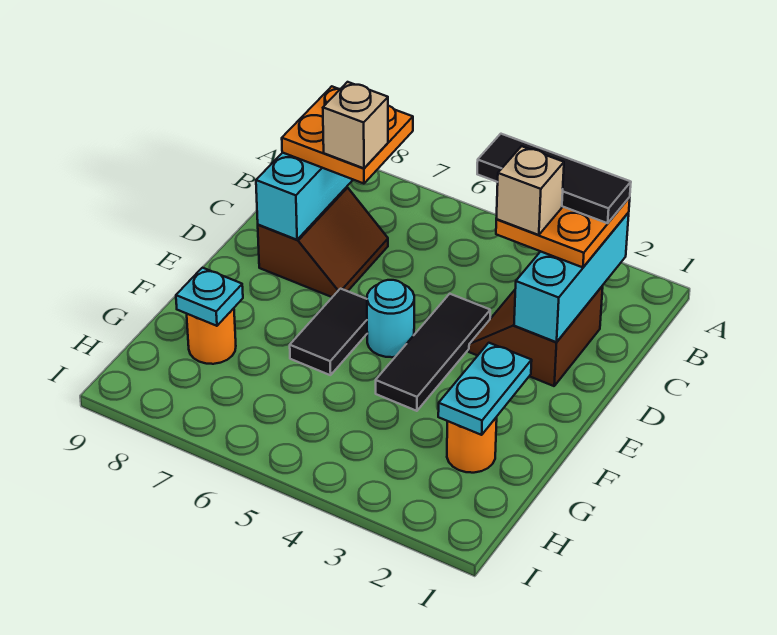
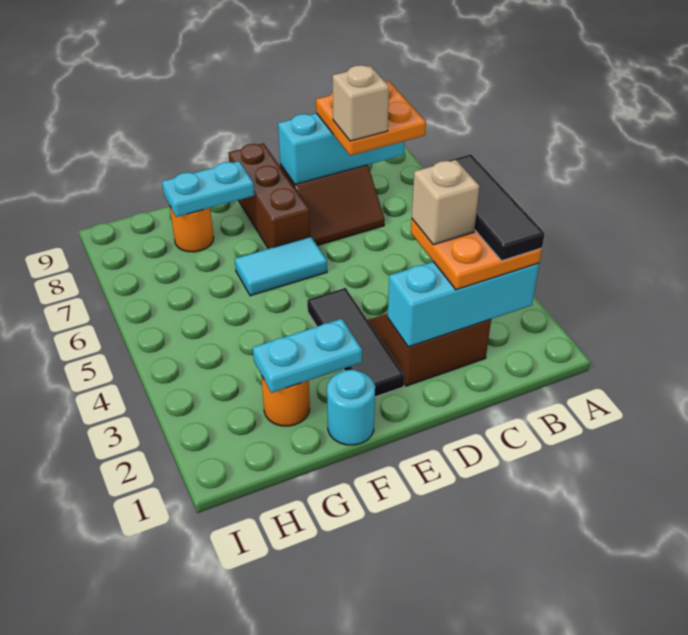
black tile D4:F4 level 1 -> black tile E2:E4 level 1
cyan round brick E5 level 1 -> cyan round brick F1 level 1
black tile E6:F6 level 1 -> cyan tile E6:F6 level 1
none -> brown brick E7:E9 level 1
cyan plate G8 level 2 -> cyan plate F8:G8 level 2

